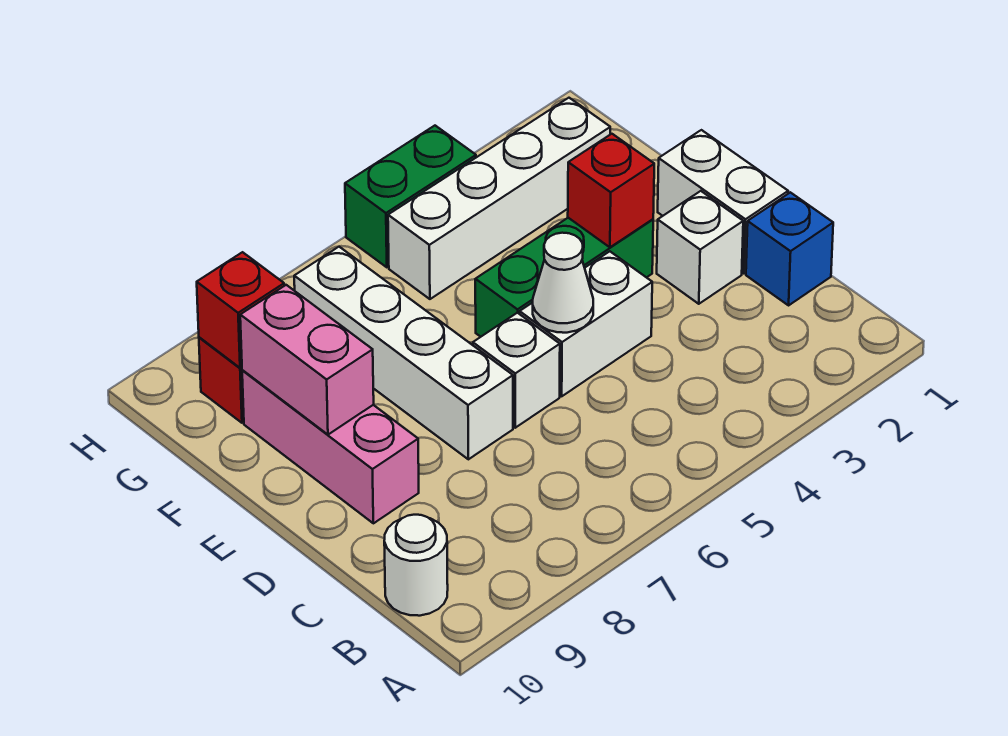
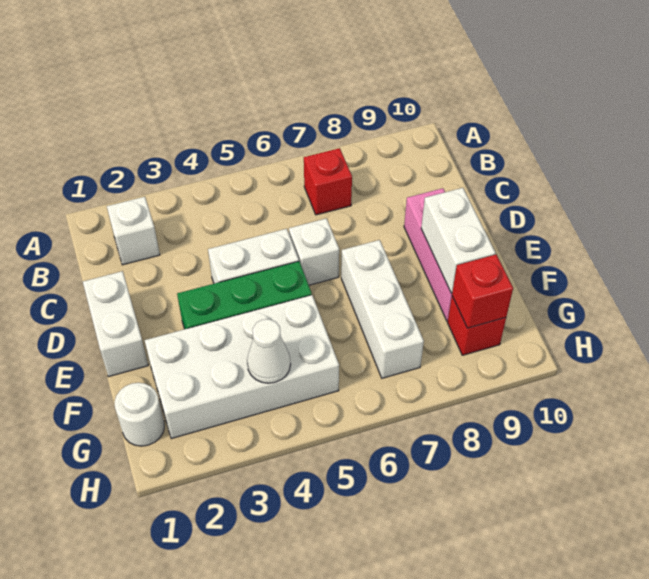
white round brick B10 level 1 -> white round brick G1 level 1
blue brick C1 level 1 -> none
white brick D2 level 1 -> white brick B2 level 1
white cone D5 level 2 -> white cone G4 level 2
white brick D7:G7 level 1 -> white brick E7:G7 level 1
red brick E3 level 2 -> red brick B7 level 1
pink brick E9:F9 level 2 -> white brick E9:F9 level 2
white brick G2:G5 level 1 -> white brick F2:G5 level 1
green brick H4:H5 level 1 -> none

